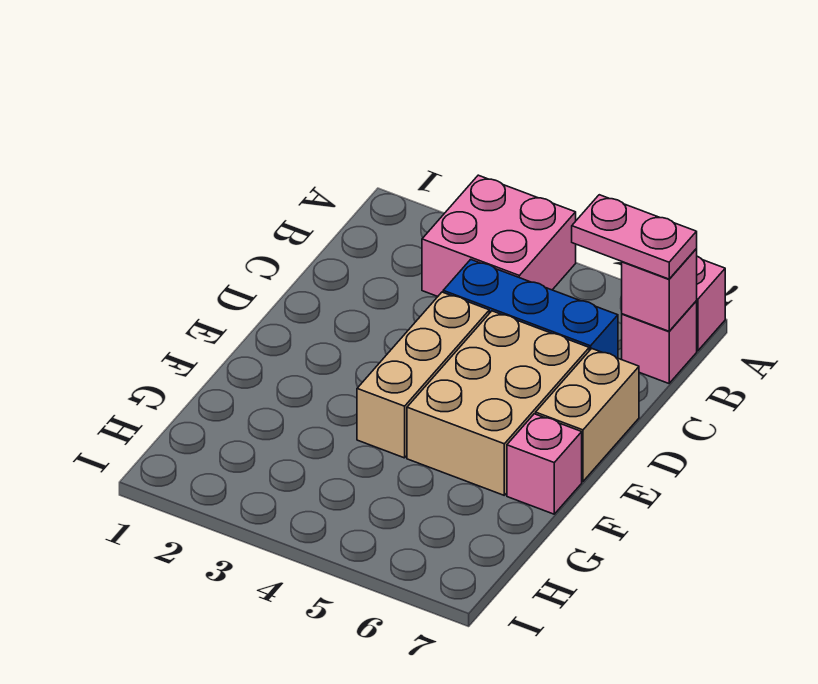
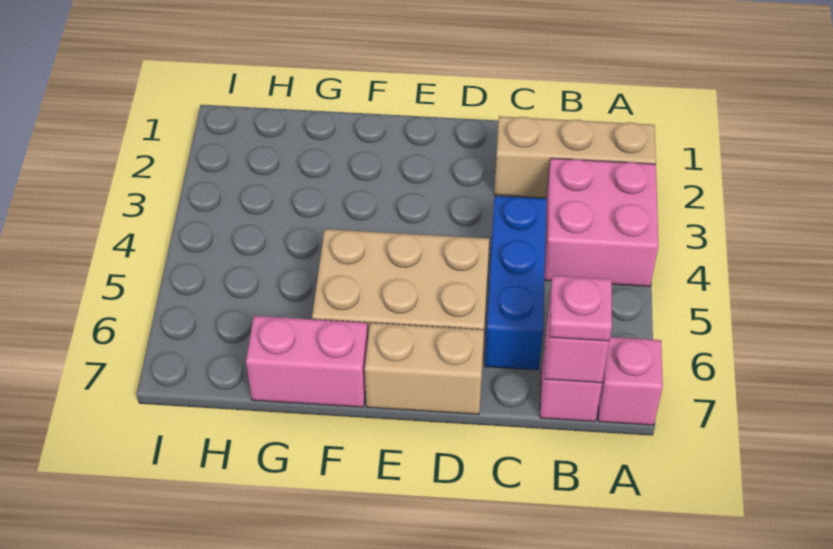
pink plate B6:B7 level 3 -> pink plate B7 level 3
tan brick D4:F4 level 1 -> tan brick A2:C2 level 1
pink brick F7 level 1 -> pink brick F7:G7 level 1

